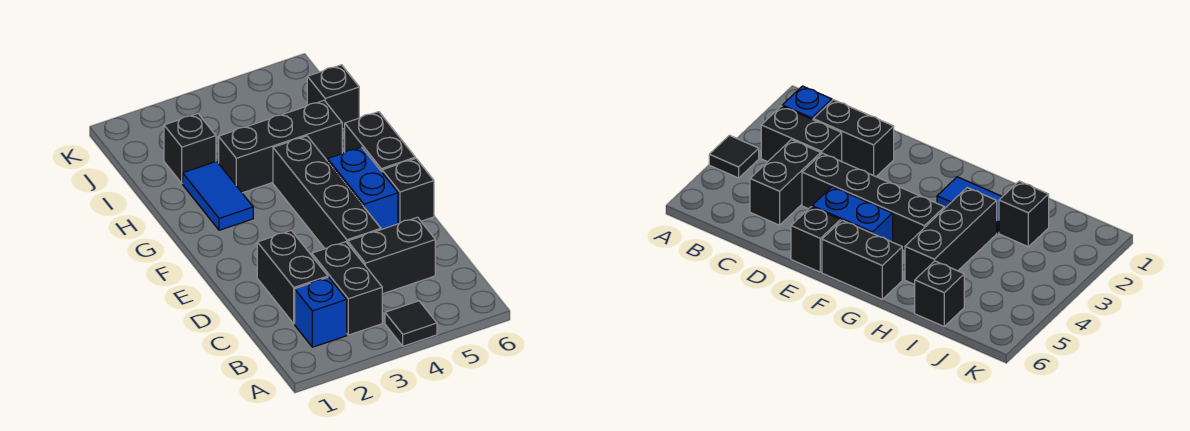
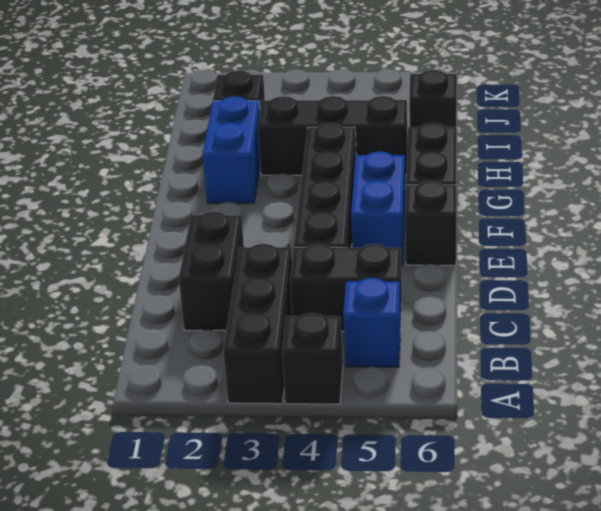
black tile A4 level 1 -> black brick A4 level 1
blue brick B2 level 1 -> blue brick B5 level 1
black brick B3:C3 level 1 -> black brick A3:C3 level 1
blue tile G2:H2 level 1 -> blue brick G2:H2 level 1

